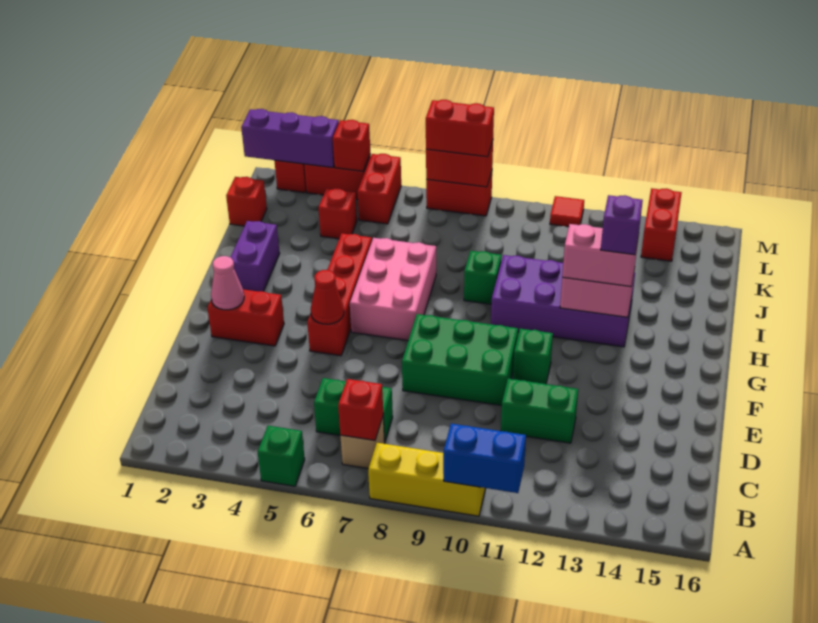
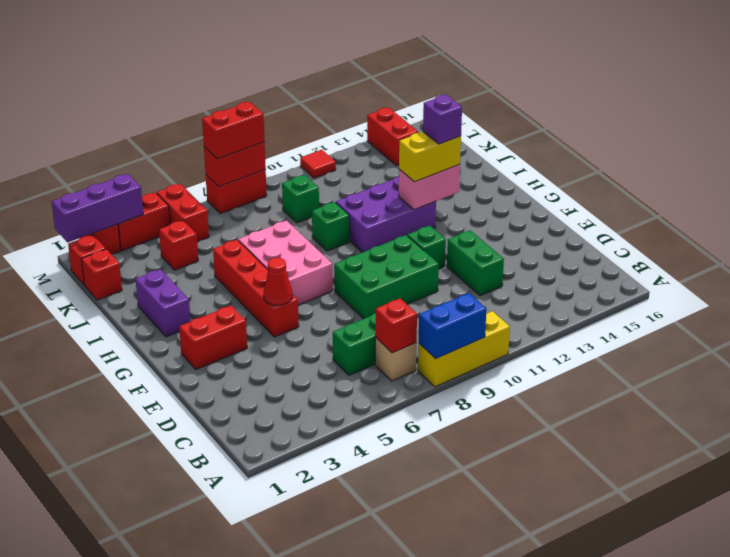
green brick A5 level 1 -> green brick K9 level 1
blue brick A10:A11 level 2 -> blue brick A8:A9 level 2
green brick D11:D12 level 1 -> green brick D12:E12 level 1
pink cone F2 level 2 -> none
purple brick H10:I13 level 1 -> purple brick H10:I12 level 1
pink brick H12:H13 level 3 -> yellow brick H12:H13 level 3
red brick M4 level 2 -> red brick L1 level 1

